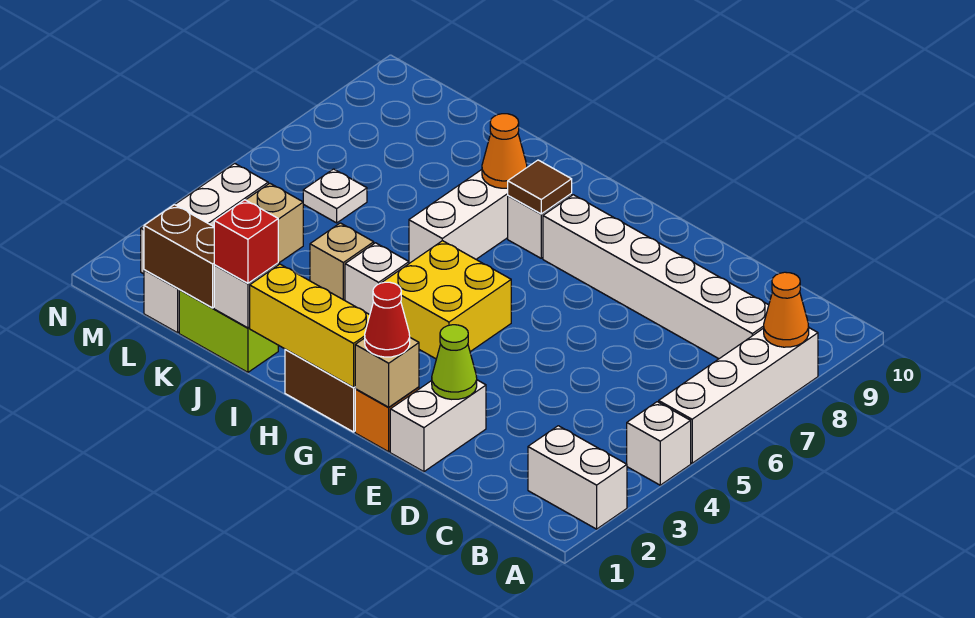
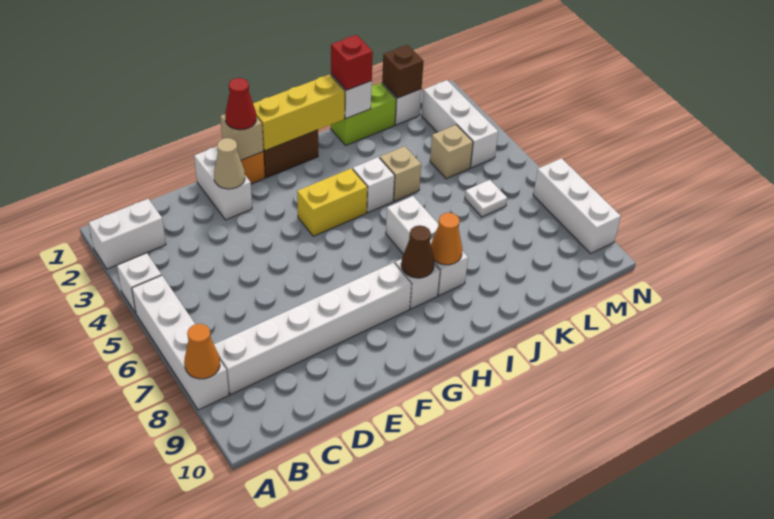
lime cone E2 level 2 -> tan cone E2 level 2
yellow brick G4:H5 level 1 -> yellow brick G4:H4 level 1
brown tile H8 level 2 -> brown cone H8 level 2
brown brick K1:L1 level 2 -> brown brick L1 level 2
none -> white brick N7:N9 level 1

